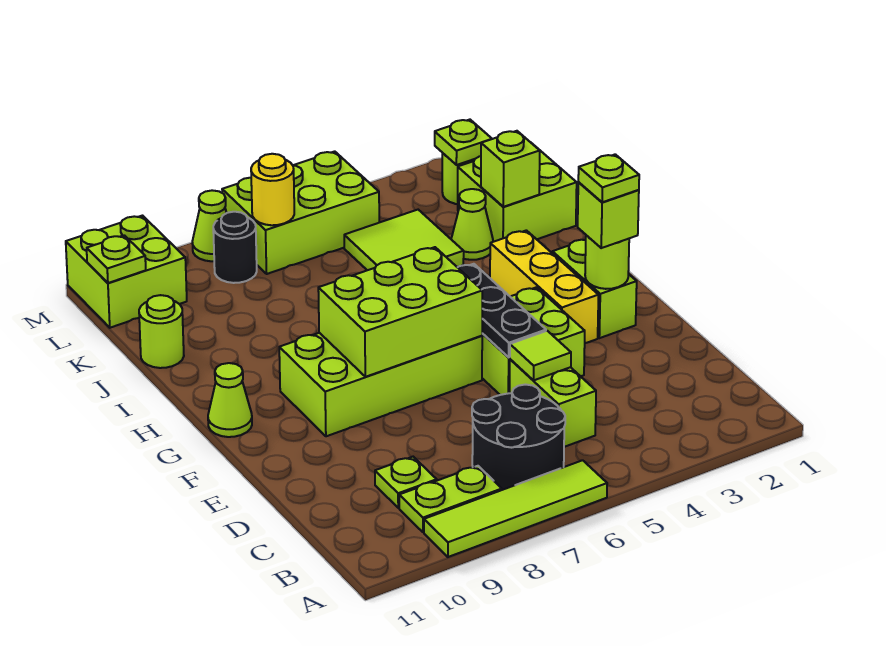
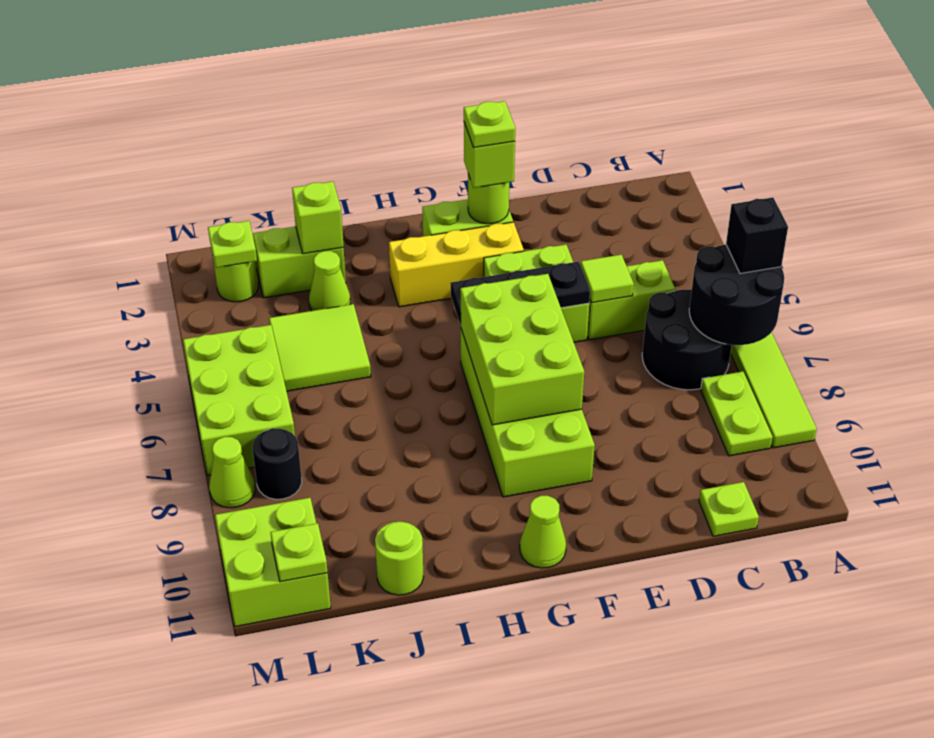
none -> black round brick A6:B7 level 2
none -> black brick A6 level 3
lime plate C9 level 1 -> lime plate C11 level 1
lime brick J1:K2 level 1 -> lime brick J2:K2 level 1
yellow round brick L7 level 2 -> none

